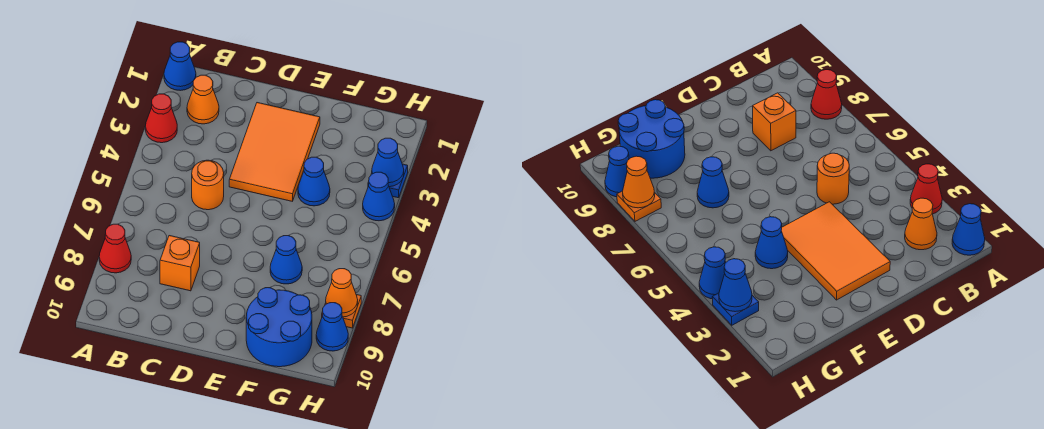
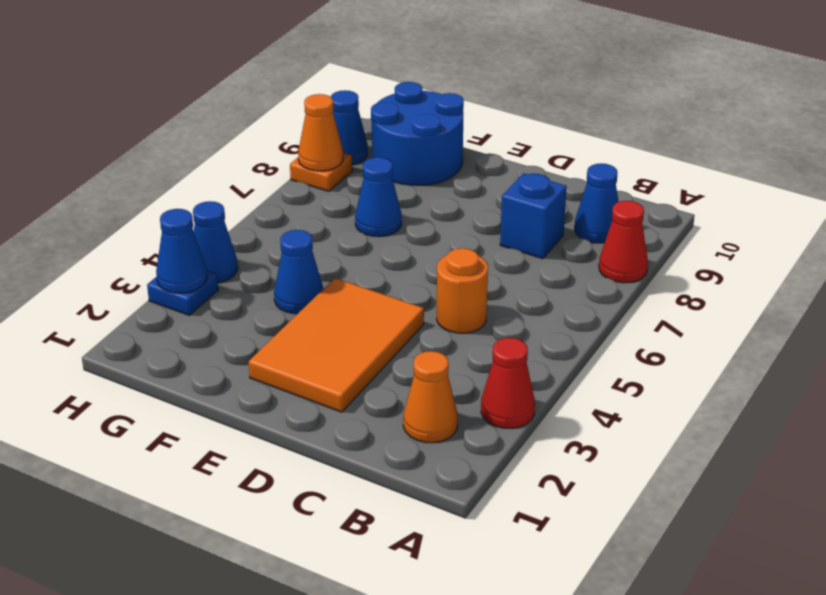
blue cone A1 level 1 -> blue cone B9 level 1
orange brick C8 level 1 -> blue brick C8 level 1

